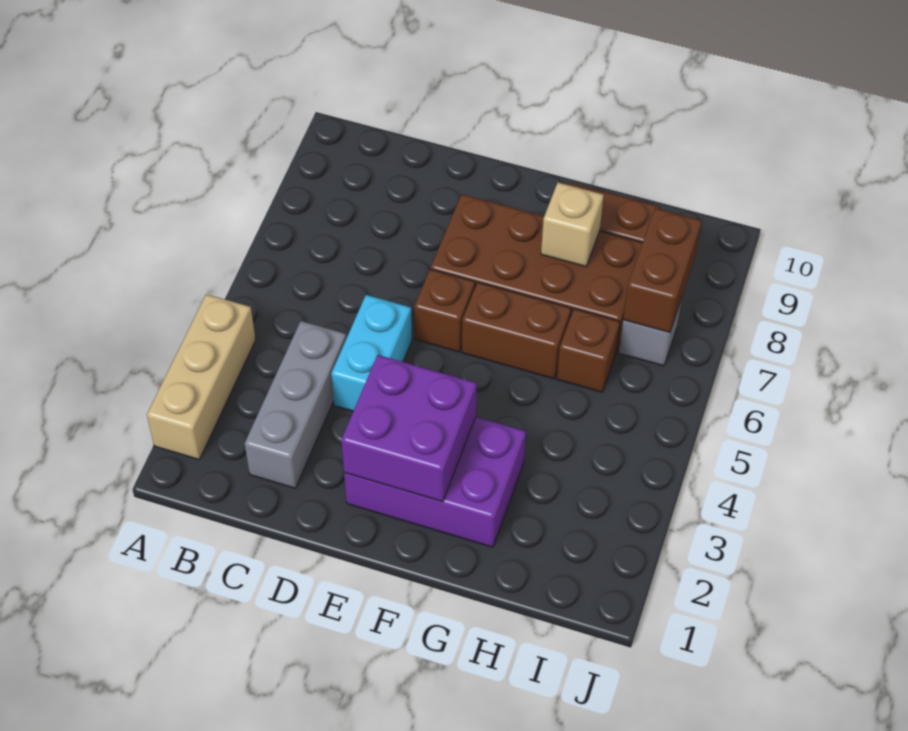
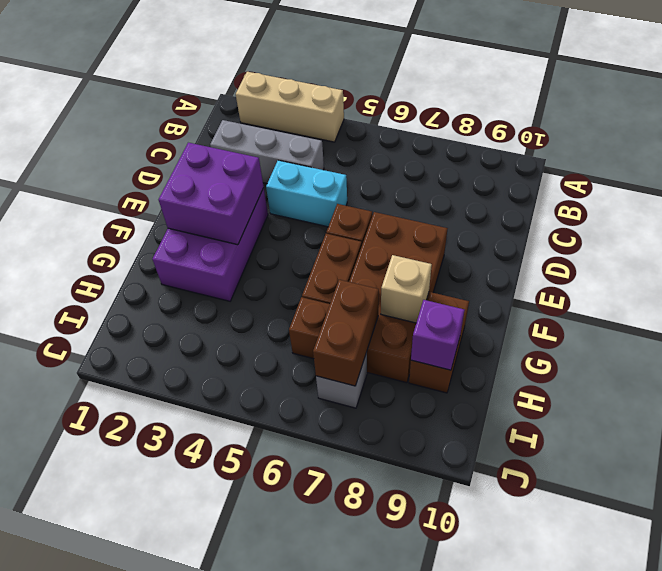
none -> purple brick H9 level 2
brown brick I7:I8 level 2 -> brown brick H7:I7 level 2

